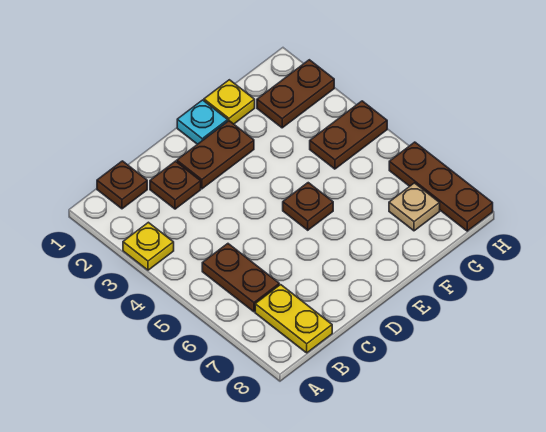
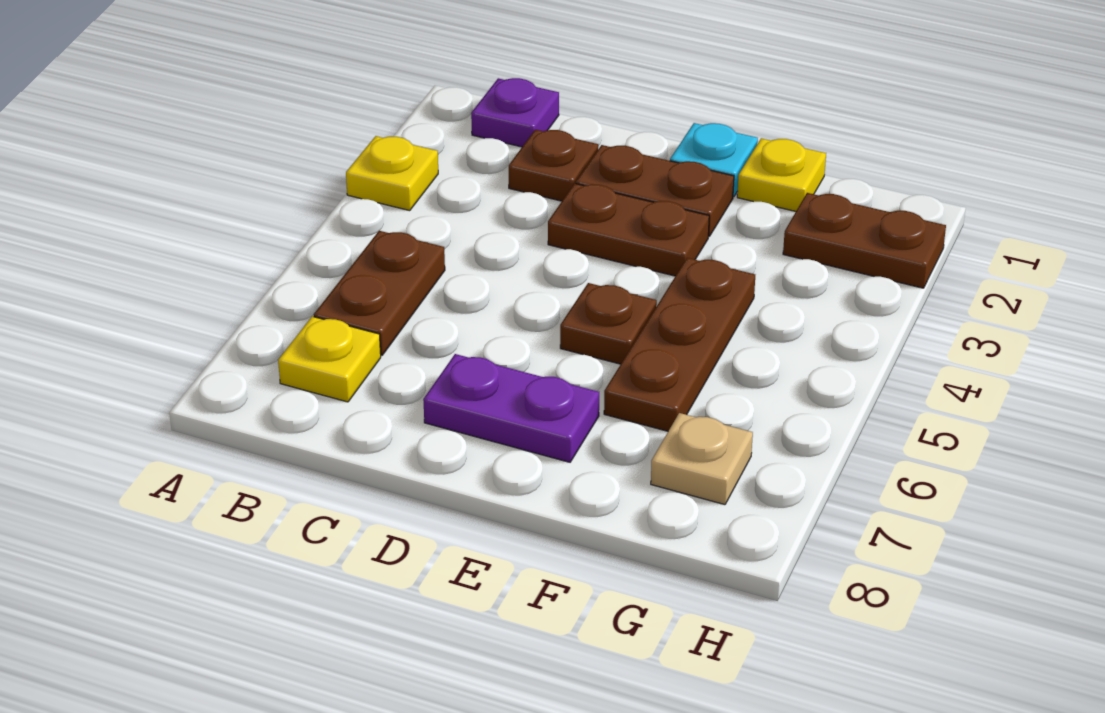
brown plate B1 level 1 -> purple plate B1 level 1
yellow plate B7:B8 level 1 -> yellow plate B7 level 1
none -> purple plate D7:E7 level 1
brown plate G4:H4 level 1 -> brown plate D3:E3 level 1
brown plate H6:H8 level 1 -> brown plate F4:F6 level 1

